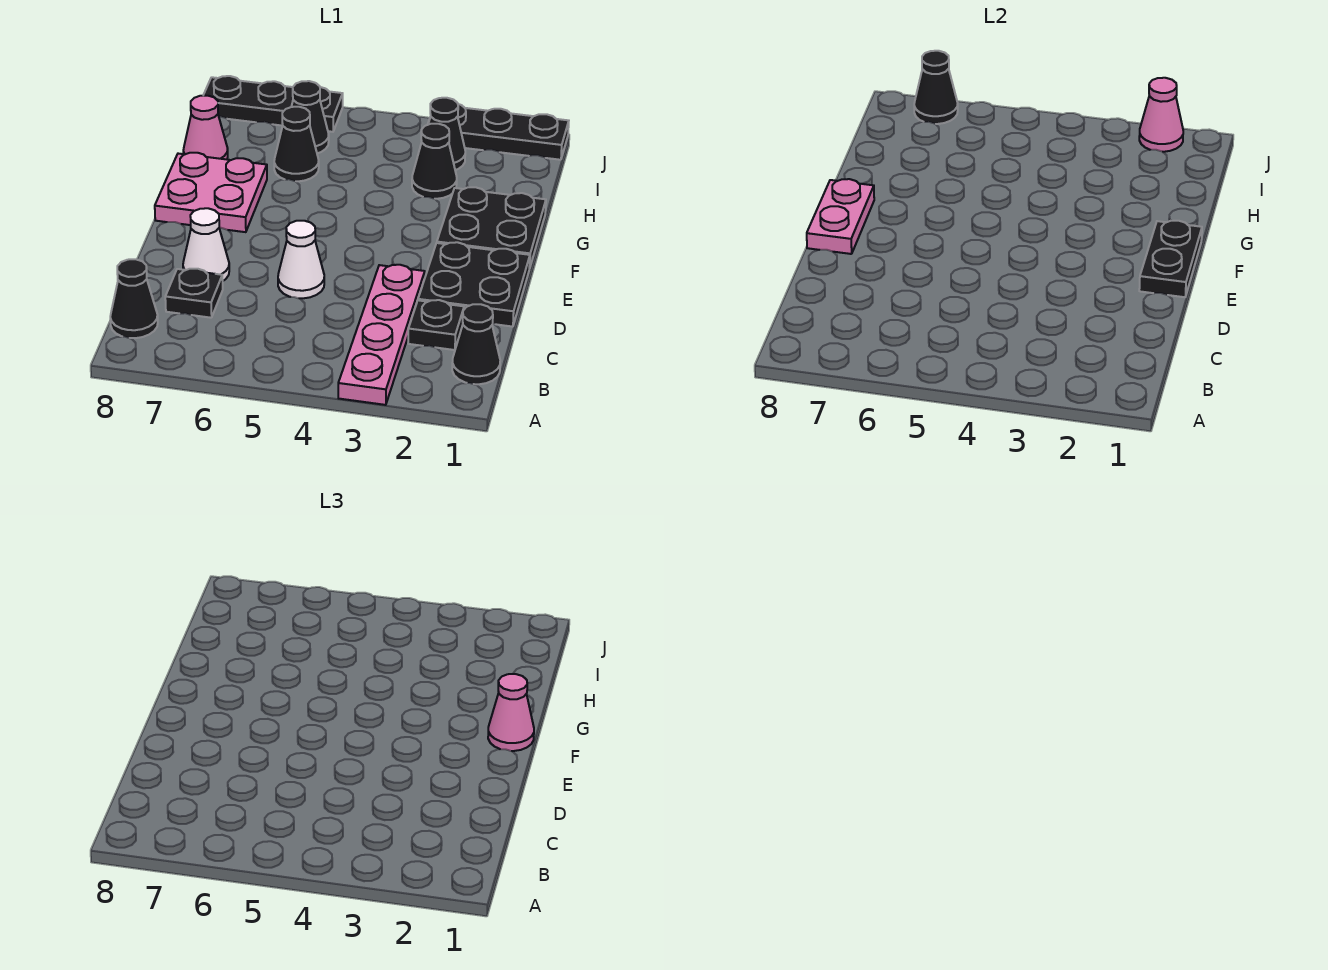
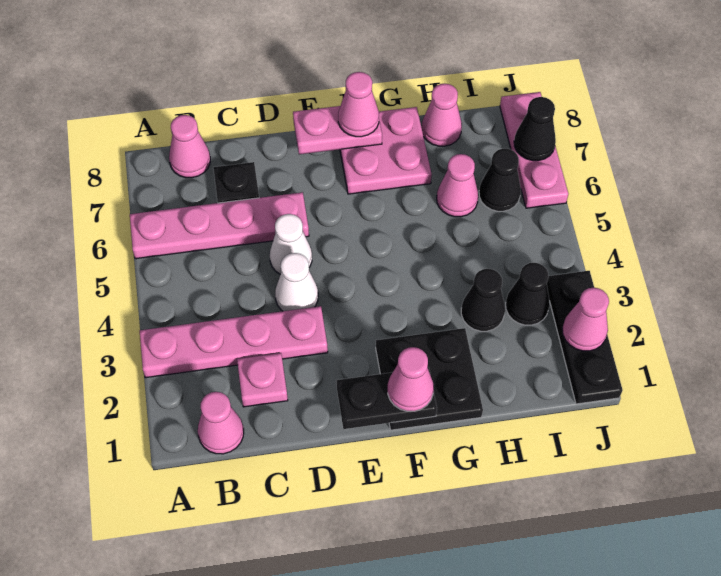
none -> pink plate A6:D6 level 1
black cone B1 level 1 -> pink cone B1 level 1
black cone B8 level 1 -> pink cone B8 level 1
black plate C2 level 1 -> pink plate C2 level 1
black plate D1:E2 level 1 -> none
white cone D7 level 1 -> white cone D4 level 1
none -> pink cone F8 level 3
black cone H6 level 1 -> pink cone H6 level 1
black plate J6:J8 level 1 -> pink plate J6:J8 level 1

